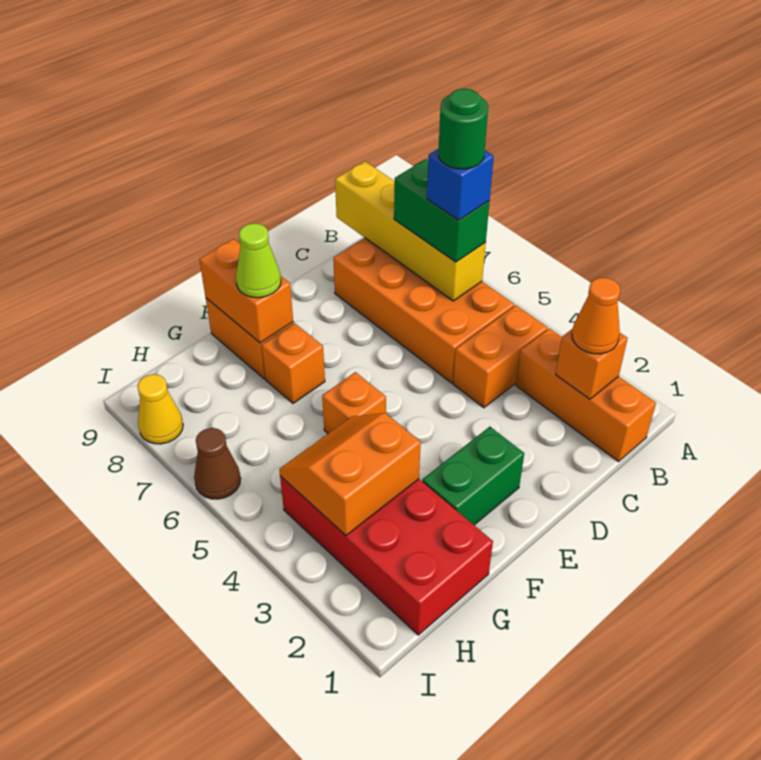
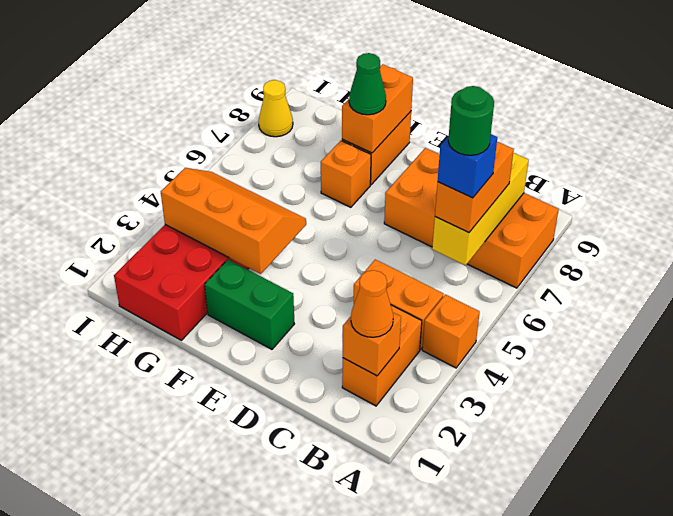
orange brick B1:B3 level 1 -> orange brick B2:B3 level 1
orange brick B5:C8 level 1 -> orange brick A7:D8 level 1
yellow brick B6:B9 level 2 -> yellow brick B6:B8 level 2
green brick B6:B7 level 3 -> orange brick B6:B7 level 3
orange brick F5 level 1 -> orange brick A4 level 1
lime cone F8 level 3 -> green cone F8 level 3
orange slope G3:H4 level 2 top 3 -> orange slope F3:H4 level 2 top 3
brown cone I6 level 1 -> none

